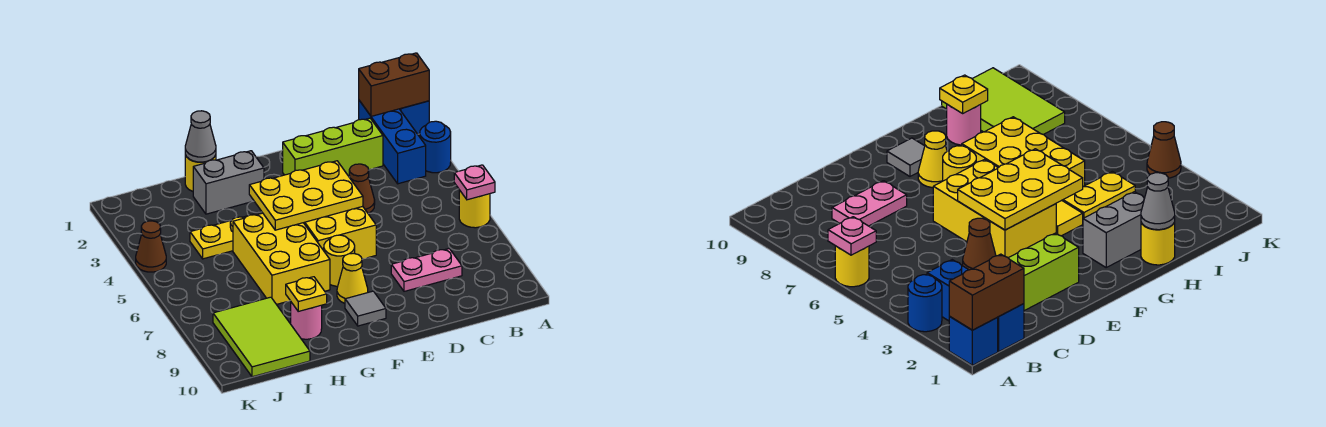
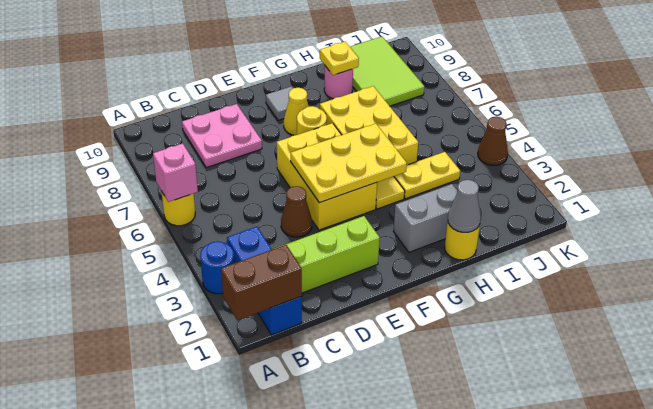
blue brick A1 level 1 -> none
pink plate A6 level 2 -> pink brick A6 level 2
pink plate C8:D8 level 1 -> pink plate C8:D9 level 1

